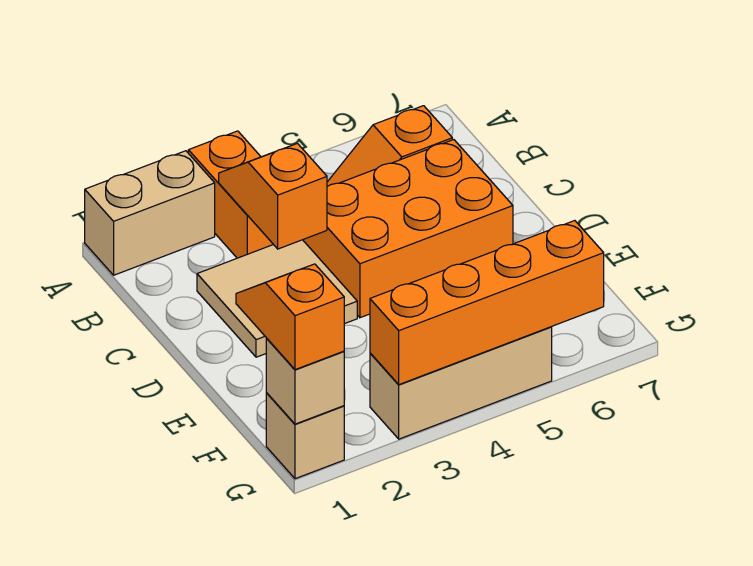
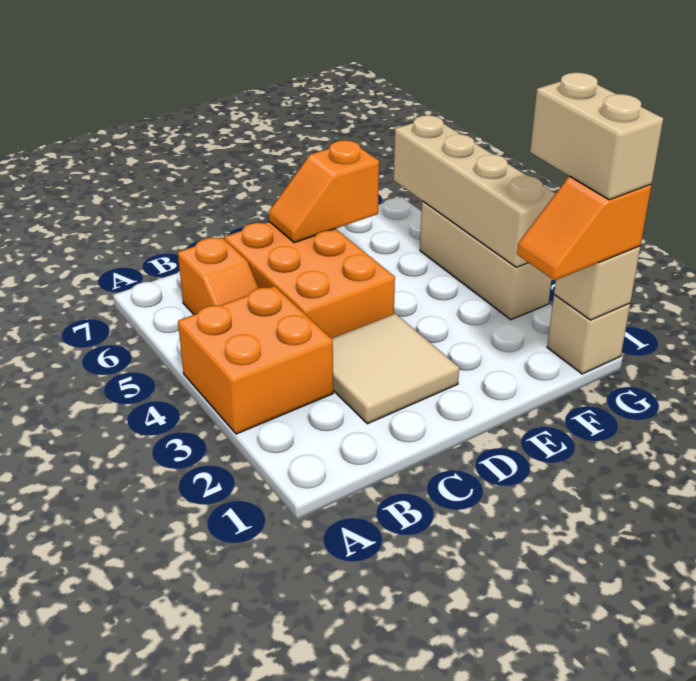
tan brick A1:A2 level 1 -> tan brick G1:G2 level 4
orange brick A3:B3 level 1 -> orange brick A3:B4 level 1
orange slope B3:C3 level 2 top C -> orange slope D6:E6 level 2 top E
orange brick G3:G6 level 2 -> tan brick G3:G6 level 2

